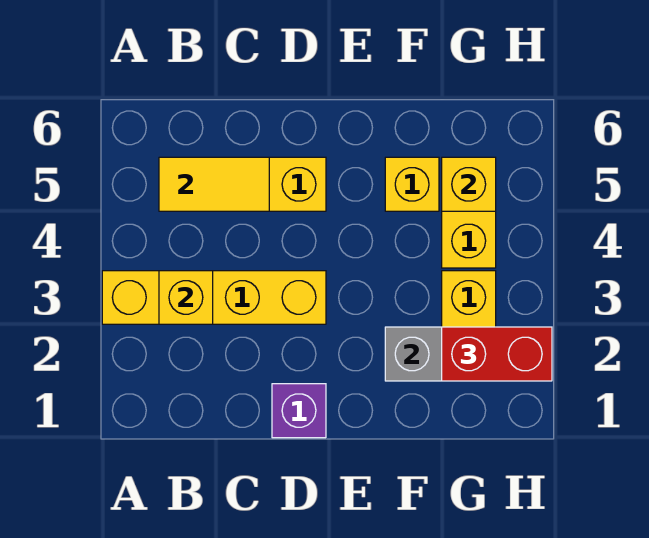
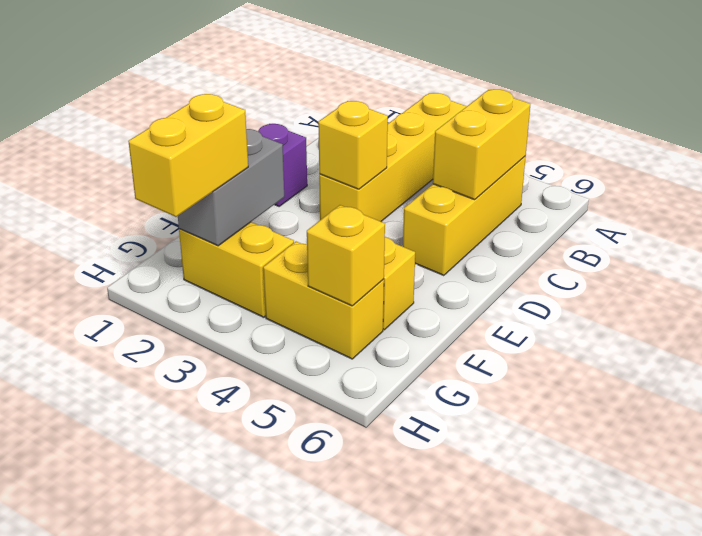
yellow brick B3 level 2 -> yellow brick D3 level 2
yellow tile B5:C5 level 2 -> yellow brick B5:C5 level 2
red brick G2:H2 level 3 -> yellow brick G2:H2 level 3

